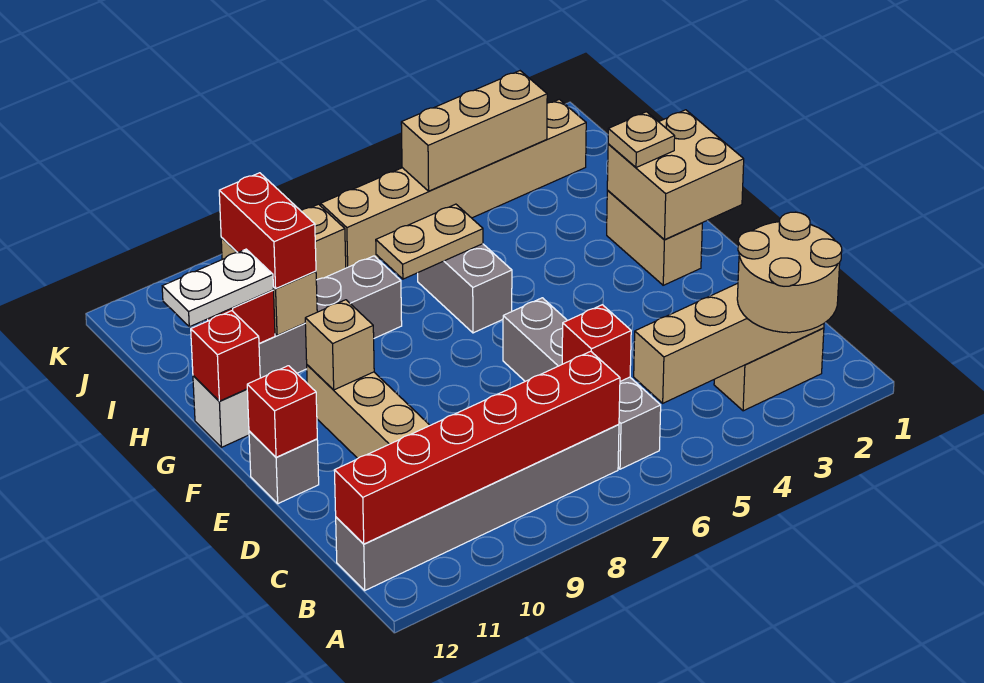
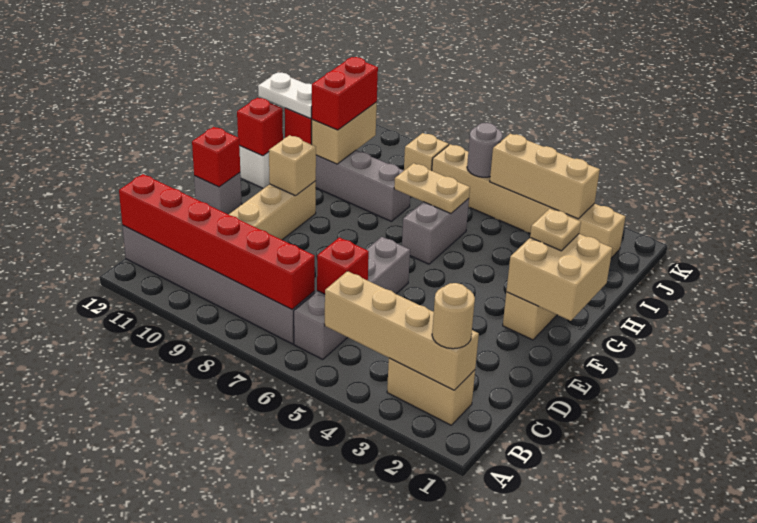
tan round brick A2:B3 level 3 -> tan round brick B2 level 3
none -> grey round brick J6 level 2

